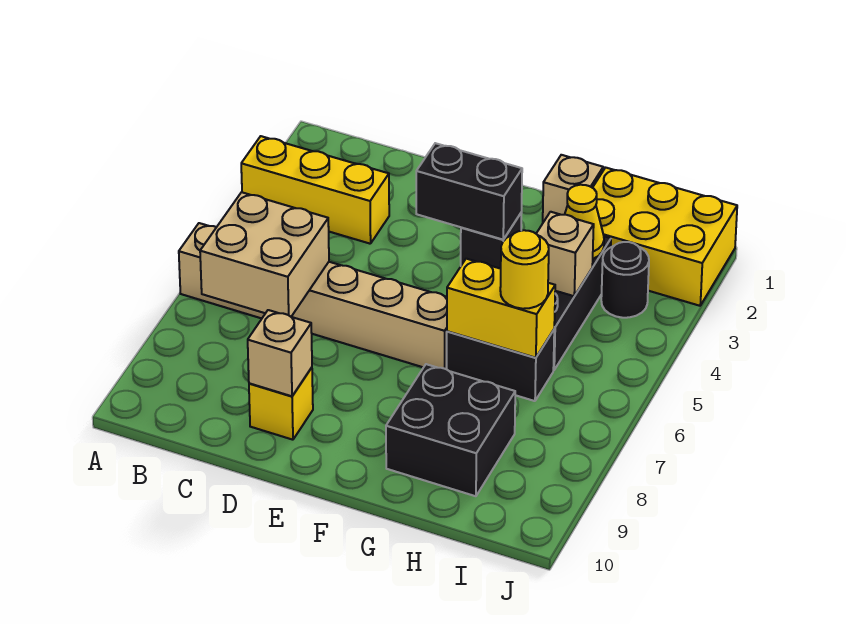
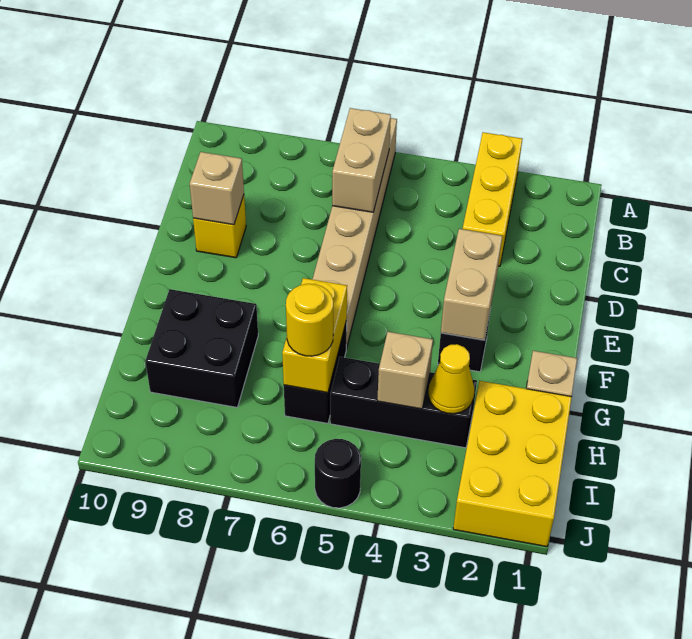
tan brick B6:C7 level 2 -> tan brick B6:C6 level 2
black brick E3:F3 level 2 -> tan brick E3:F3 level 2
black round brick I3 level 1 -> black round brick J5 level 1

